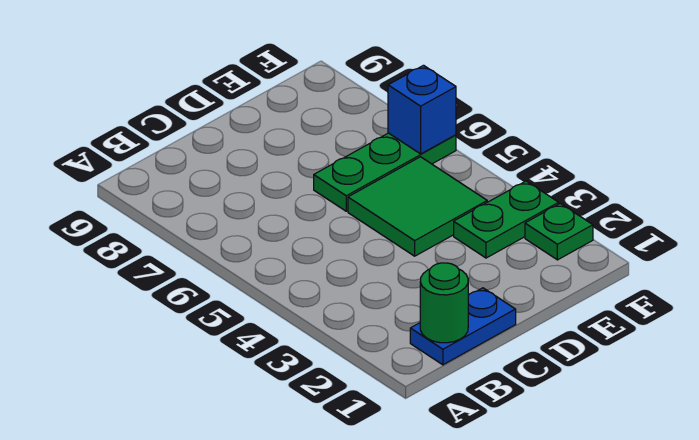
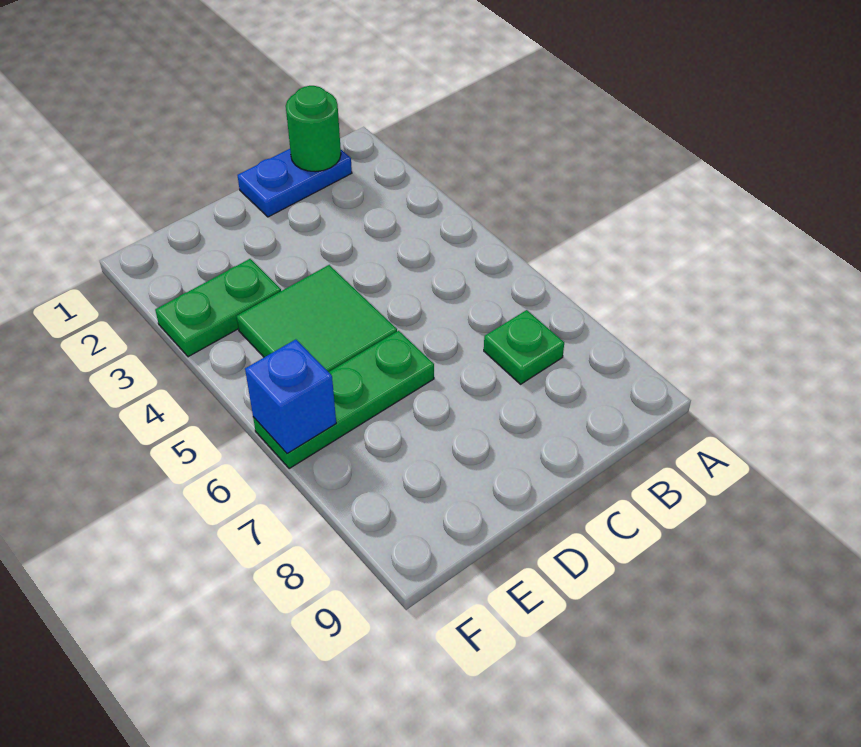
green plate F2 level 1 -> green plate B7 level 1

